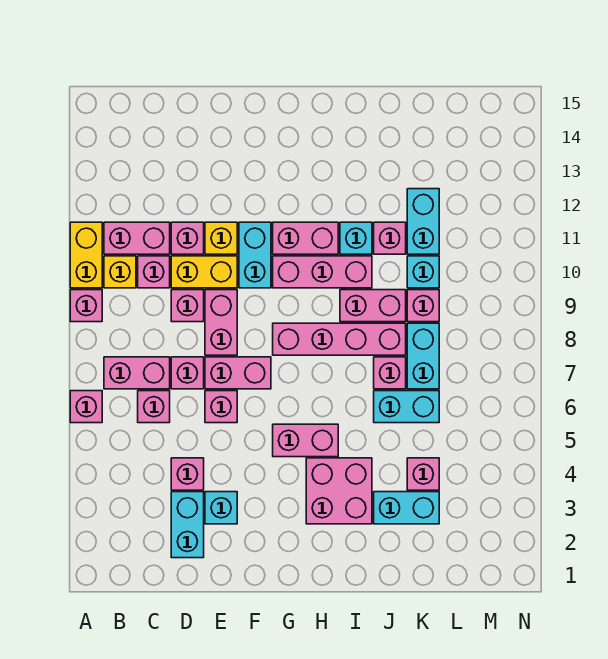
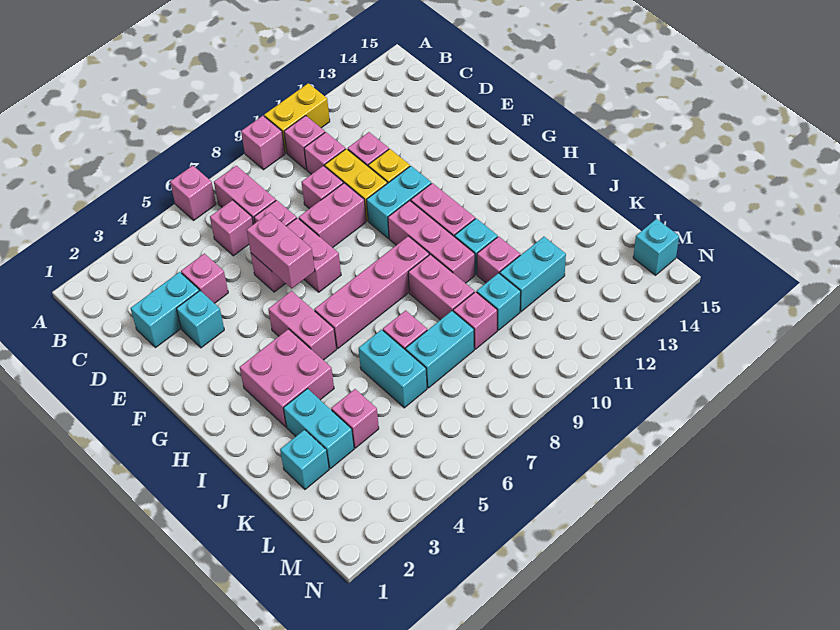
yellow brick B10 level 1 -> pink brick B10 level 1
pink brick B11:C11 level 1 -> pink brick E6:F6 level 2
pink brick G8:J8 level 1 -> pink brick H6:H9 level 1
none -> cyan brick K2 level 1
none -> cyan brick M15 level 1

